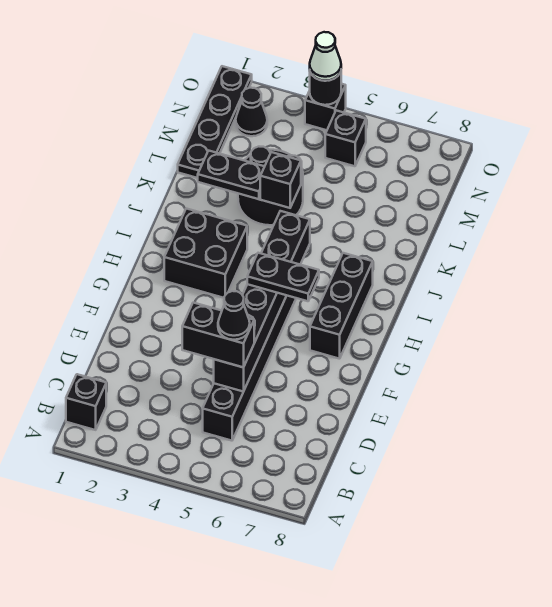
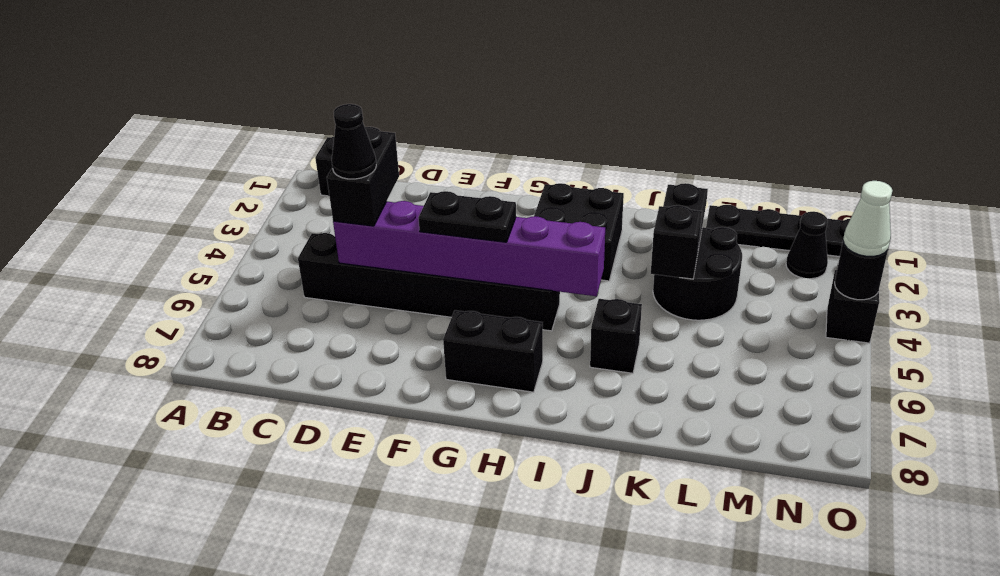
black brick D5:I5 level 2 -> purple brick D5:I5 level 2
black plate G5:G6 level 3 -> black plate F5:G5 level 3
black brick G7:I7 level 1 -> black brick G7:H7 level 1
black brick N5 level 1 -> black brick J6 level 1

